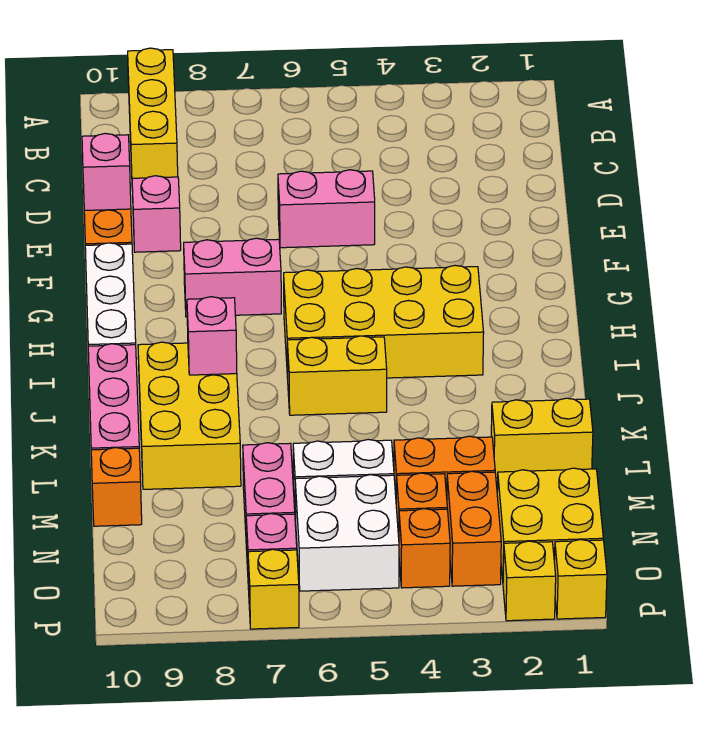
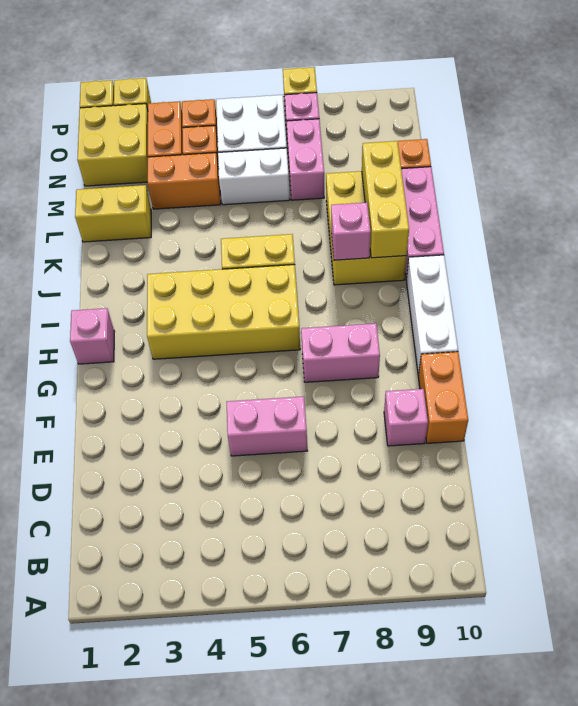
yellow brick A9:C9 level 1 -> yellow brick J9:L9 level 2
pink brick E10 level 2 -> pink brick H1 level 1

